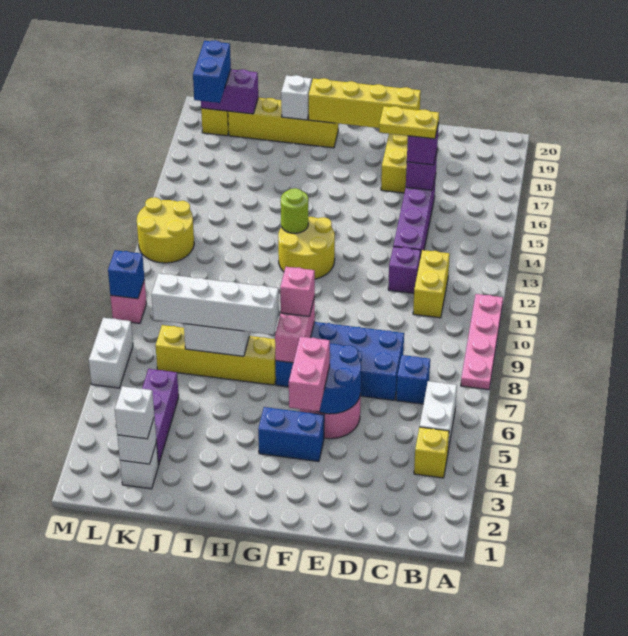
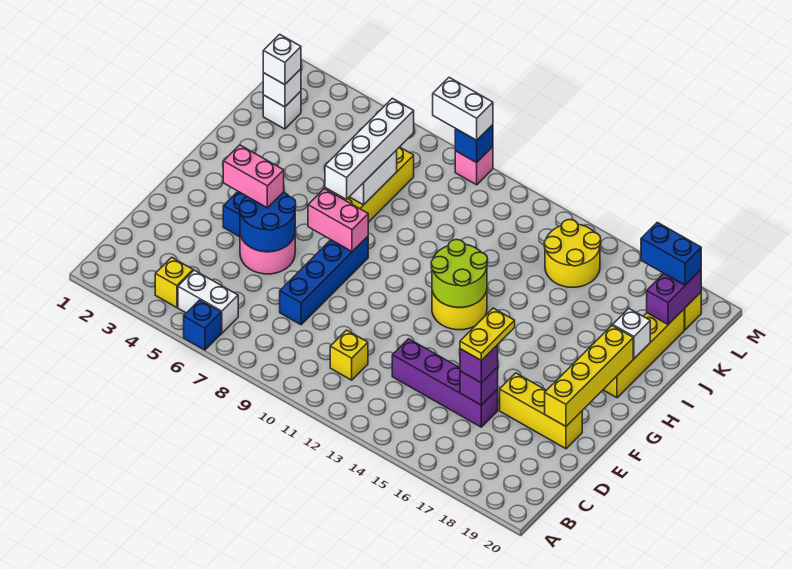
pink plate A8:A11 level 1 -> none
blue brick C7 level 1 -> blue brick A6 level 1
yellow brick C11:C12 level 1 -> yellow brick C11 level 1
blue brick D7:G8 level 1 -> blue brick D8:G8 level 1
purple brick D12 level 1 -> none
pink brick G8 level 3 -> none
lime round brick H13 level 2 -> lime round brick G12:H13 level 2
purple brick K3:K5 level 1 -> none
yellow round brick L12:M13 level 1 -> yellow round brick K14:L15 level 1
white brick M6:M7 level 1 -> white brick M8:M9 level 3

